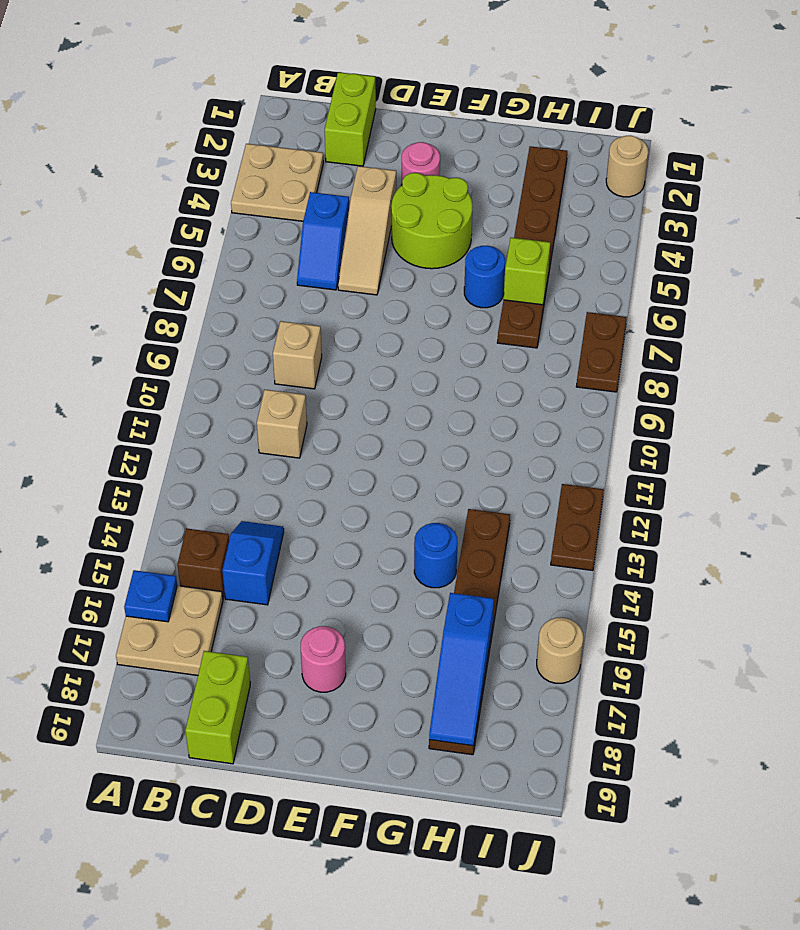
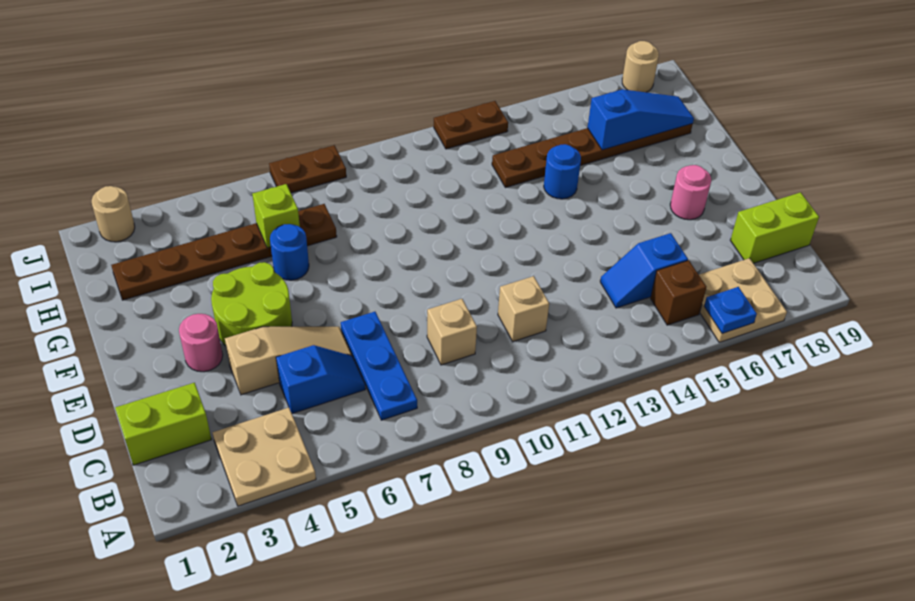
none -> blue plate B7:D7 level 1
tan round brick J16 level 1 -> tan round brick J18 level 1

